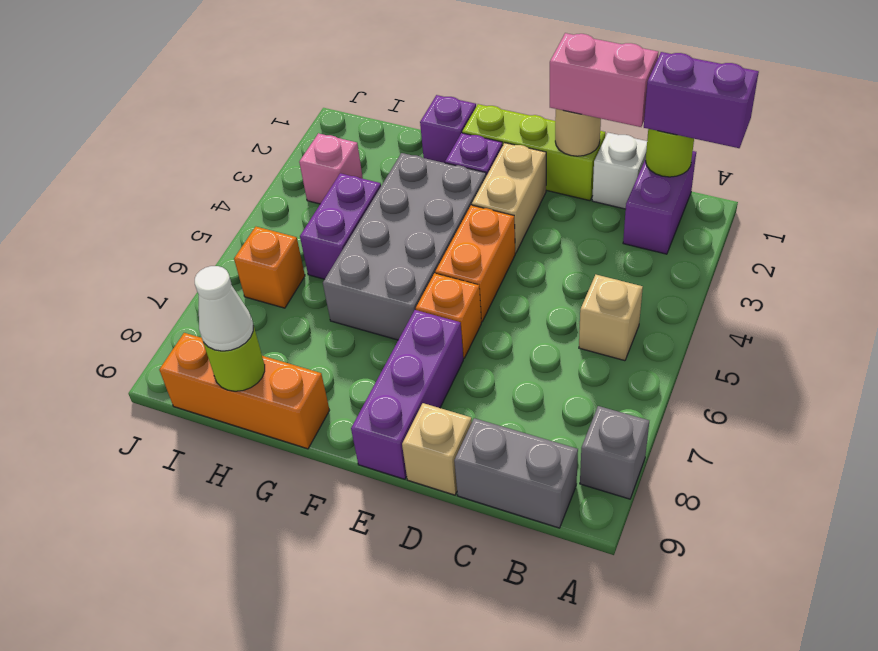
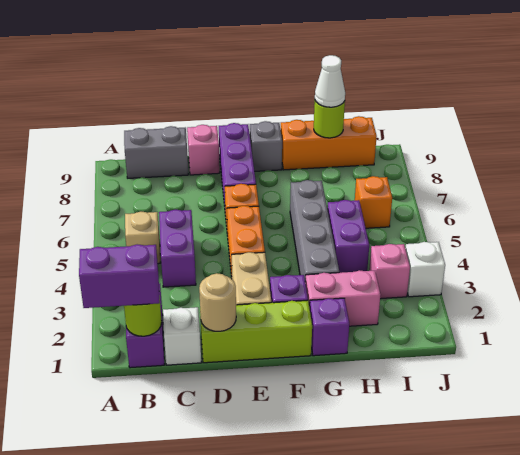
grey brick A8 level 1 -> grey brick F9 level 1
pink brick C1:D1 level 3 -> pink brick G2:H2 level 1
none -> purple brick C4:C5 level 1
tan brick D9 level 1 -> pink brick D9 level 1
grey brick F3:G6 level 1 -> grey brick G3:G6 level 1
none -> white brick J3 level 1

